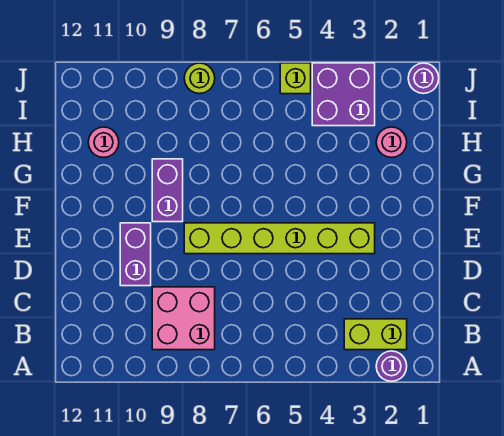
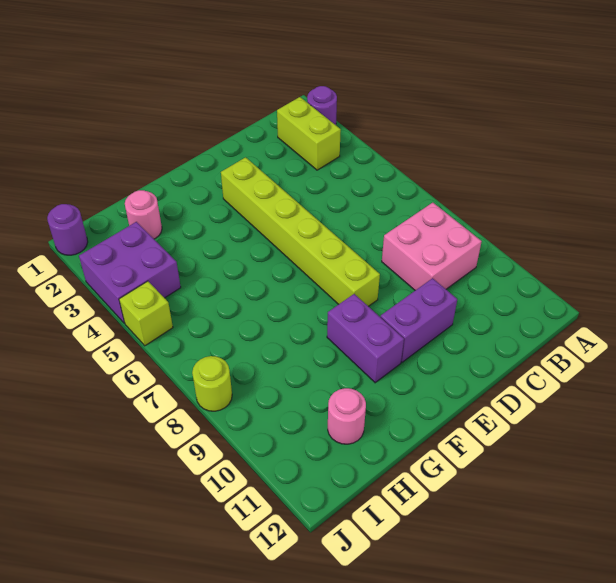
purple brick F9:G9 level 1 -> purple brick F9:F10 level 1

